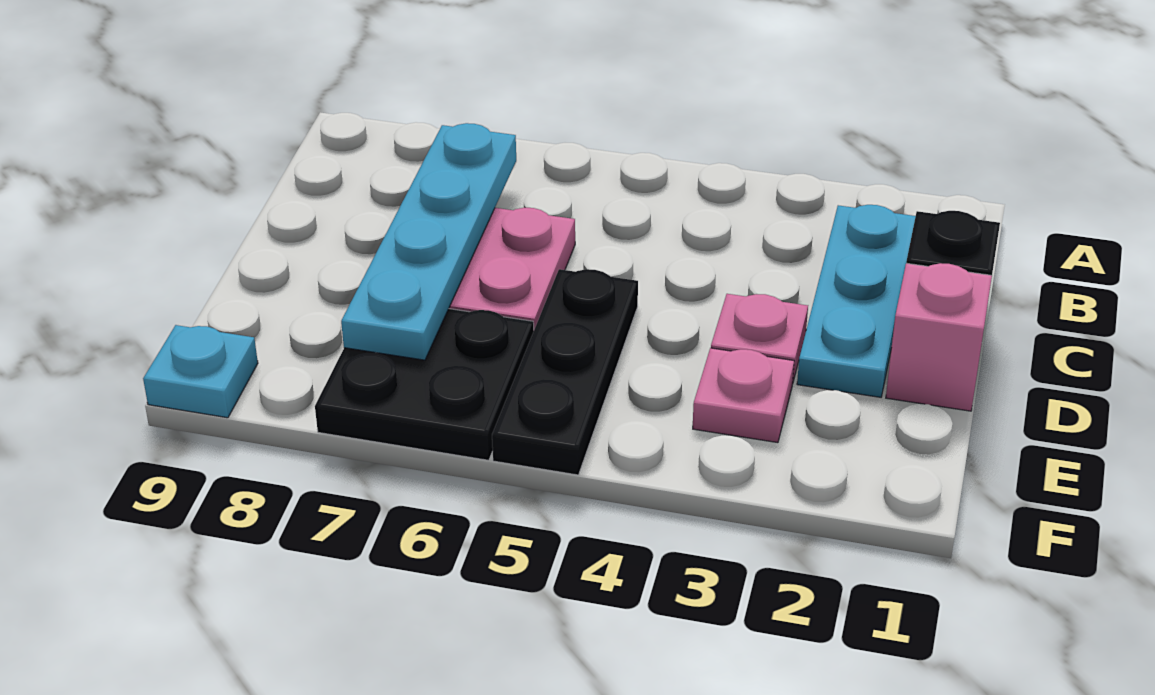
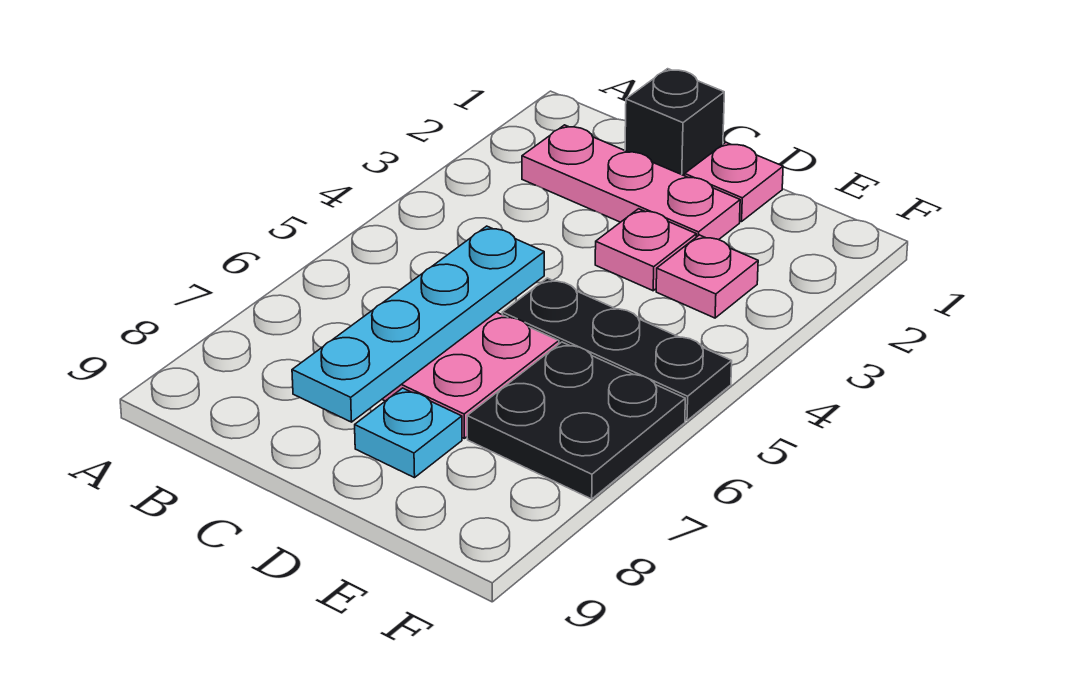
cyan plate B2:D2 level 1 -> pink plate B2:D2 level 1
cyan plate B7:E7 level 2 -> cyan plate C5:C8 level 2
pink brick D1 level 1 -> pink plate D1 level 1
cyan plate F9 level 1 -> cyan plate D8 level 1

